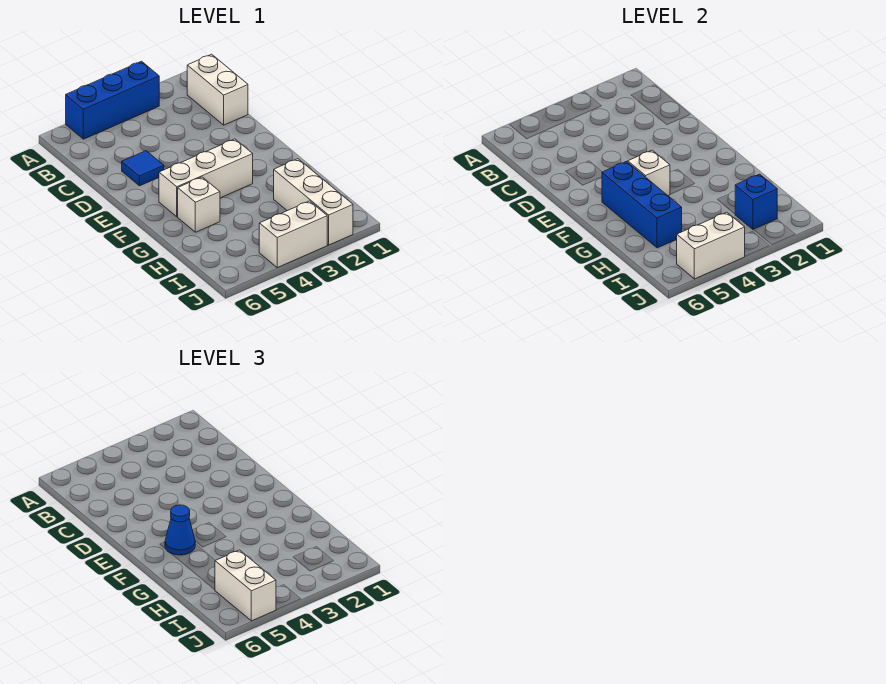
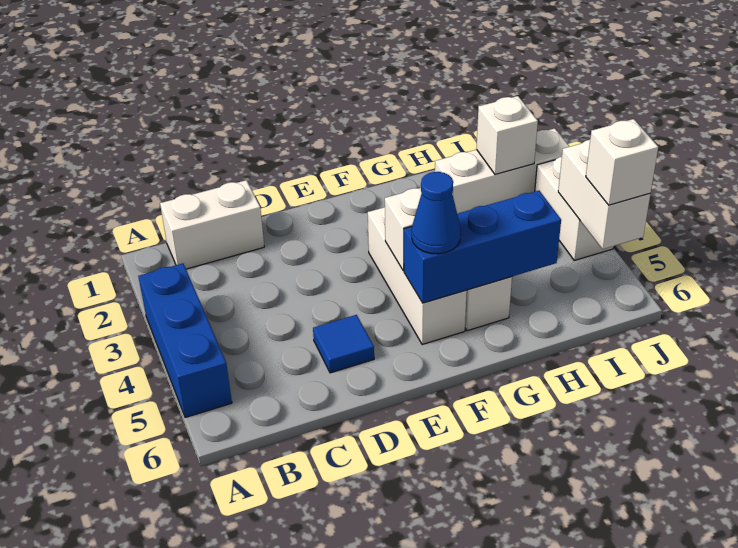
blue brick I2 level 2 -> white brick I2 level 2
white brick I5:J5 level 3 -> white brick J5 level 3

